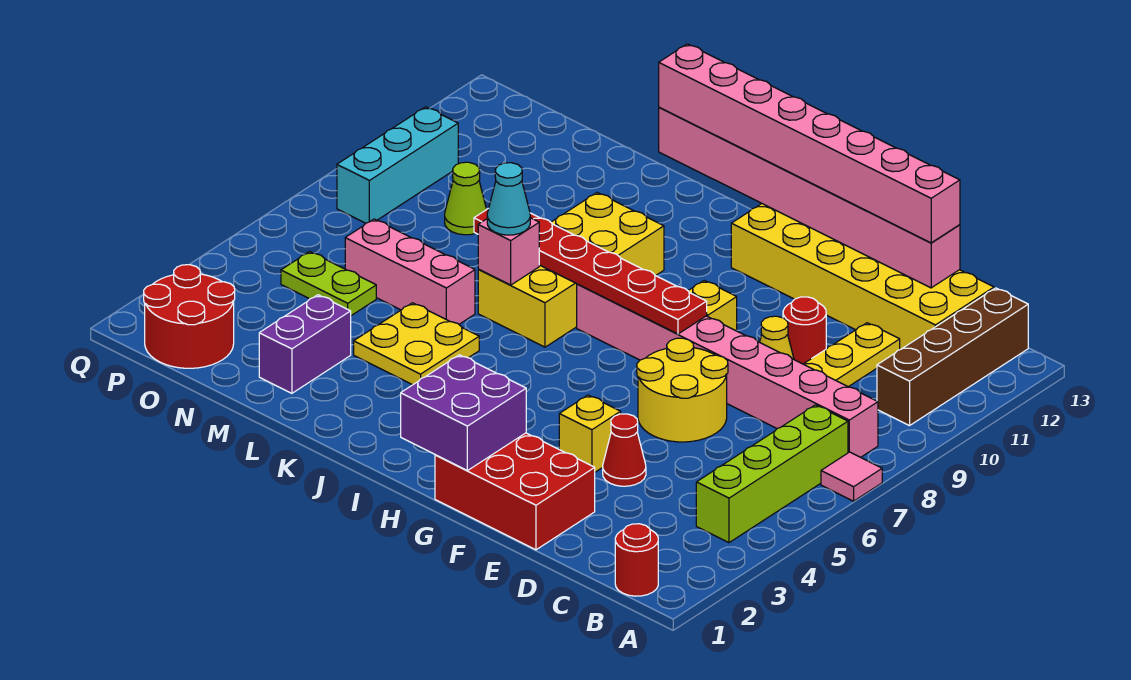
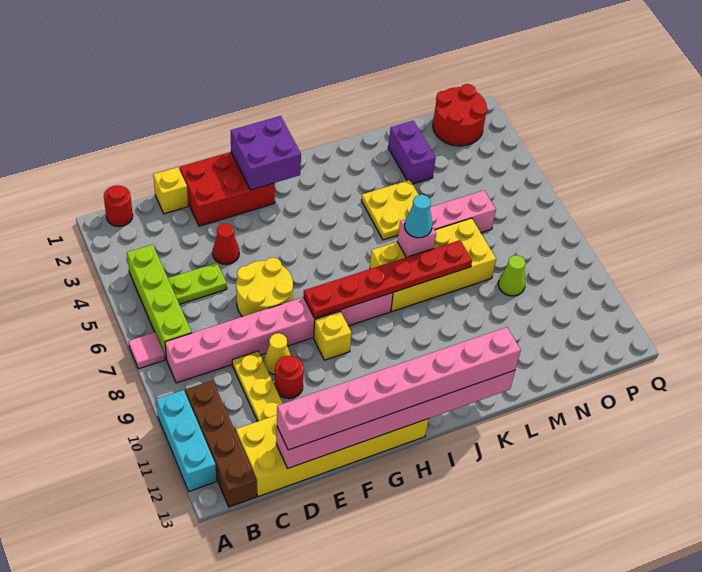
yellow brick F4 level 1 -> yellow brick D1 level 1
yellow brick J7:K10 level 1 -> yellow brick J7:M8 level 1
lime plate N5:O5 level 1 -> lime plate C5:D5 level 1
cyan brick P8:P10 level 1 -> cyan brick A10:A12 level 1

